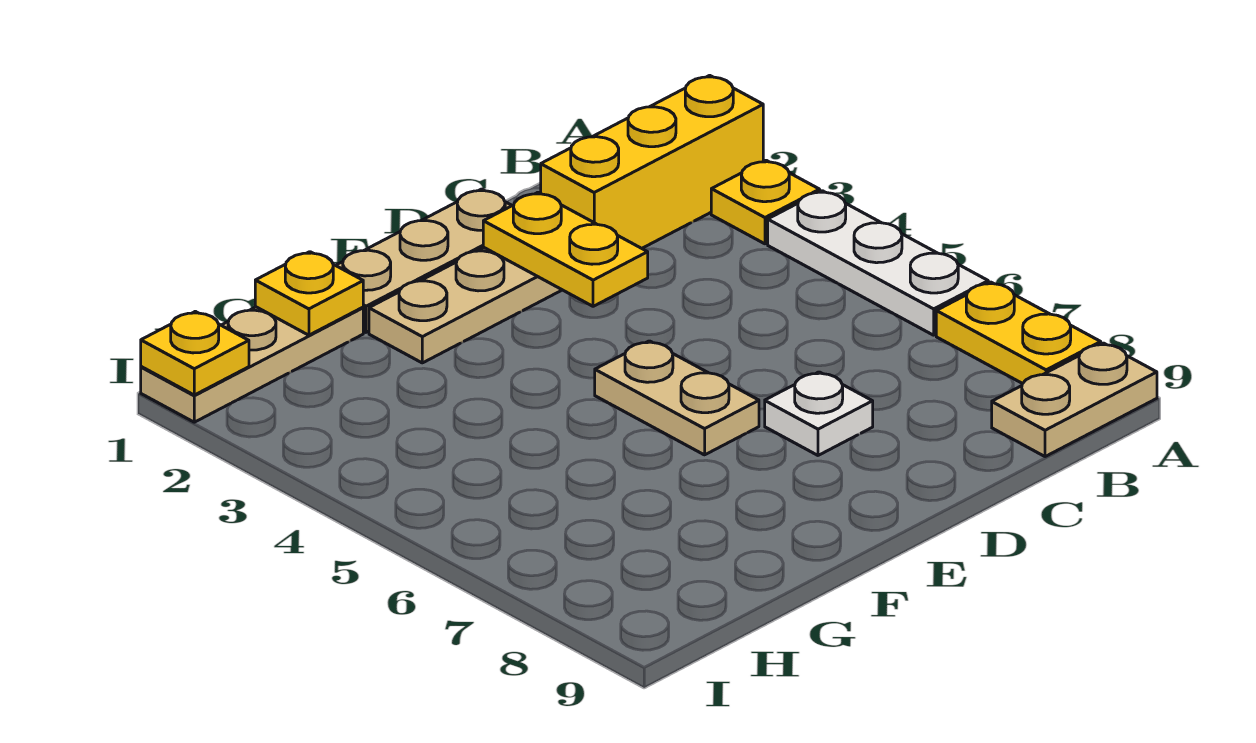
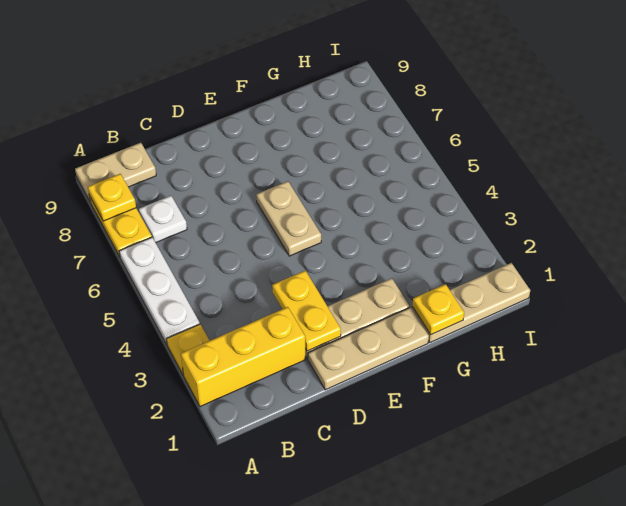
white plate D7 level 1 -> white plate B7 level 1
yellow plate I1 level 2 -> yellow plate A8 level 2

